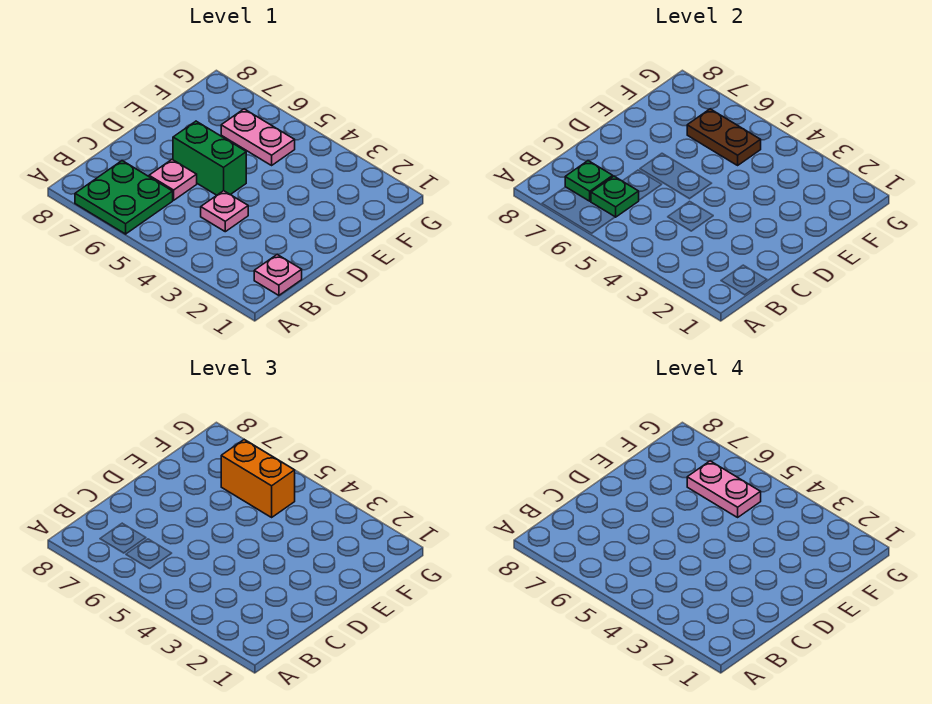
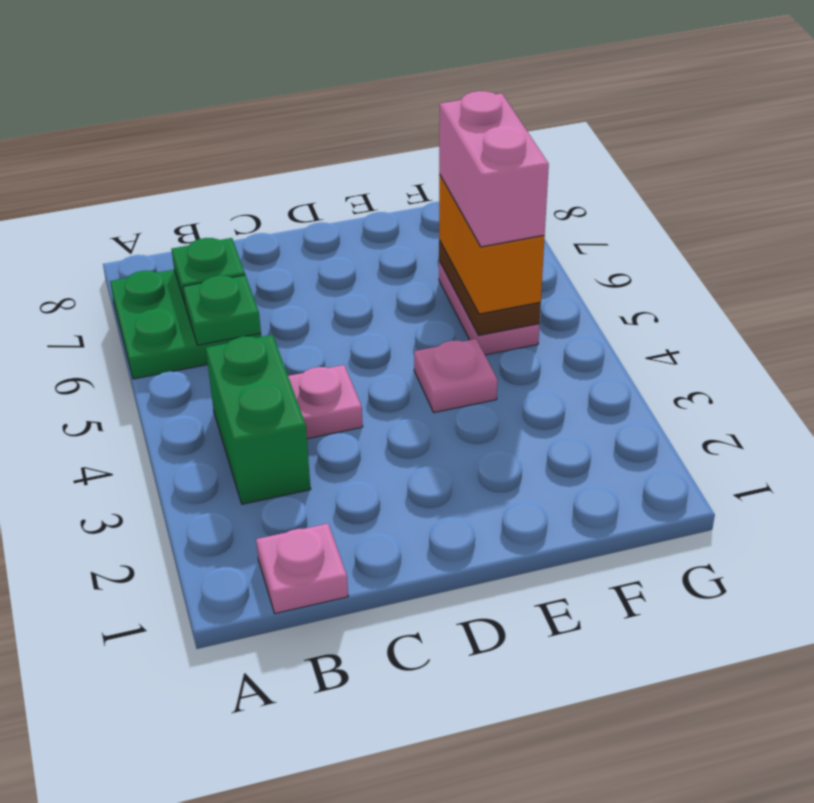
pink plate C6 level 1 -> pink plate E4 level 1
green brick D5:D6 level 1 -> green brick B3:B4 level 1
pink plate F5:F6 level 4 -> pink brick F5:F6 level 4

